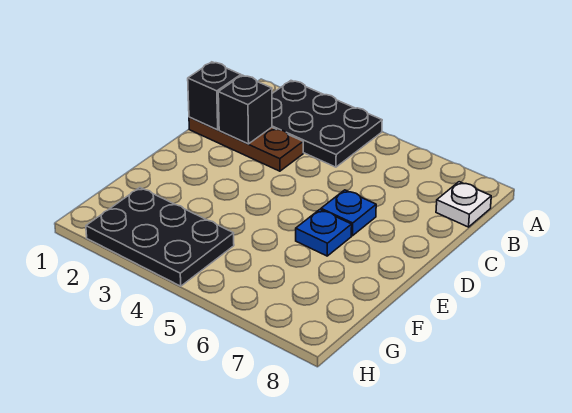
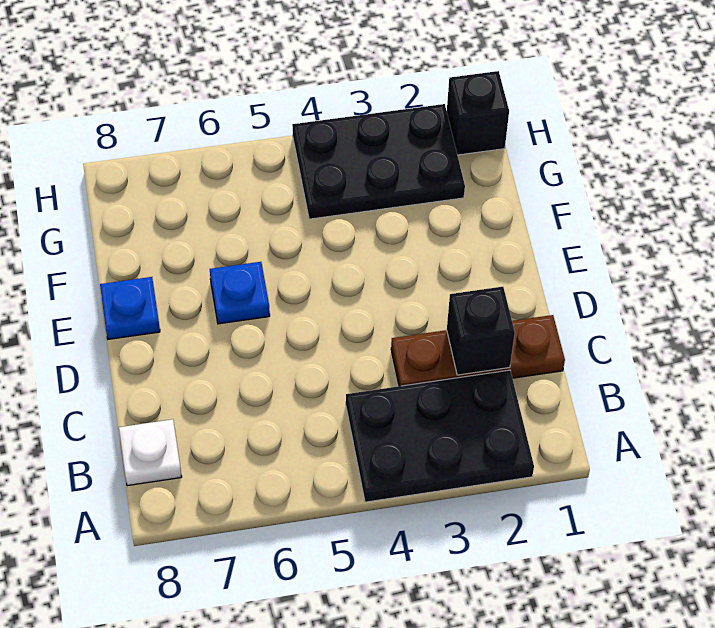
black brick C1 level 2 -> black brick H1 level 1
blue plate D6 level 1 -> blue plate E8 level 1

